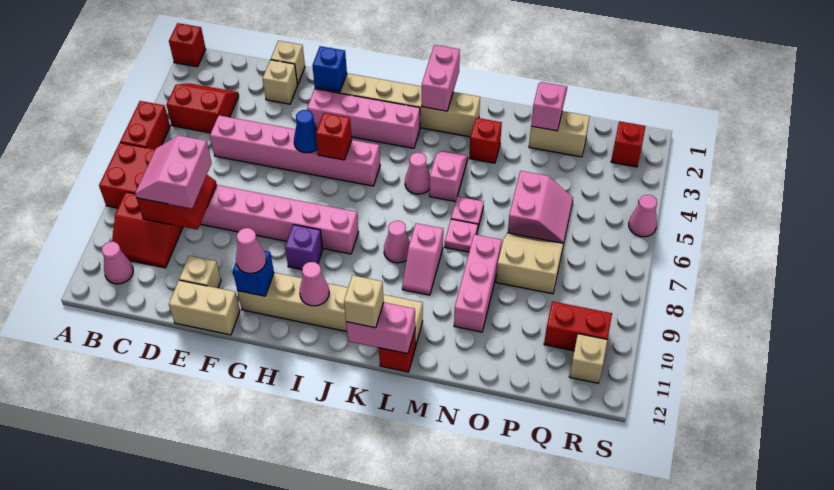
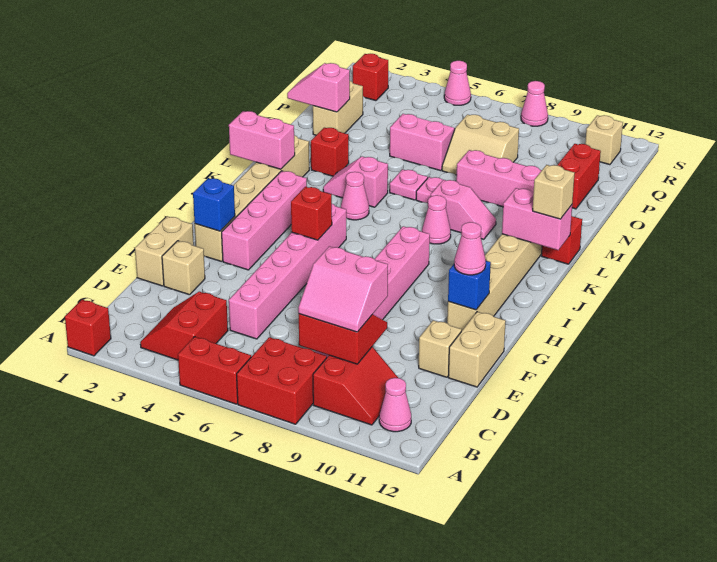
tan brick E1 level 1 -> tan brick E1:F1 level 1
blue cone G5 level 2 -> none
purple brick H9 level 1 -> none
pink cone I11 level 2 -> pink cone S8 level 1
pink brick K12:L12 level 2 -> pink brick K11:K12 level 2
tan slope O7:P8 level 1 top 8 -> tan slope O7:P8 level 1 top P
red brick Q10:R10 level 1 -> red brick O11:P11 level 1

